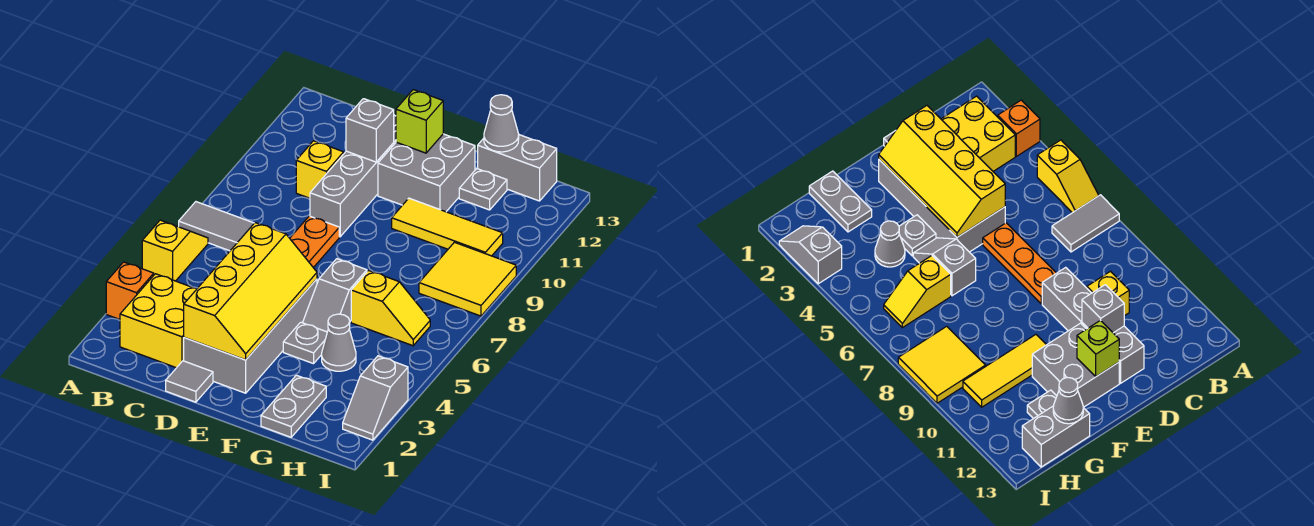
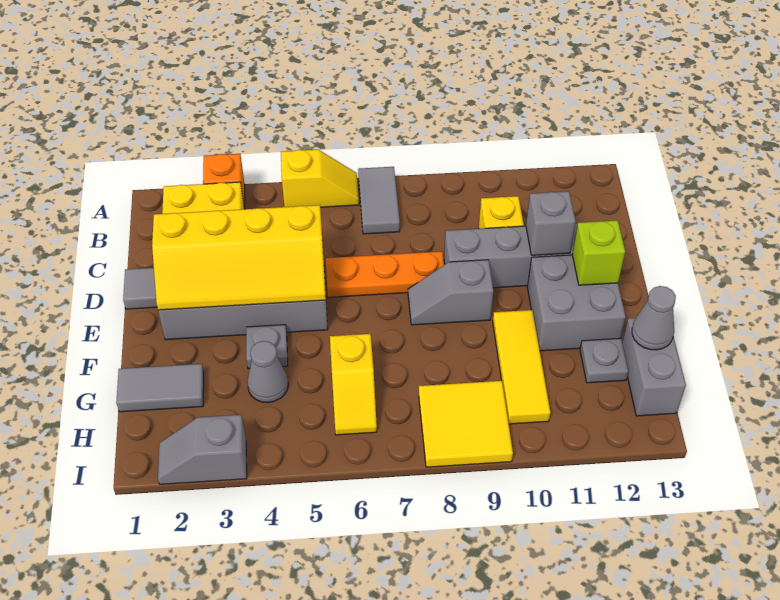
grey slope F5:F6 level 1 top 6 -> grey slope E8:E9 level 1 top 9
grey plate G1:G2 level 1 -> grey tile G1:G2 level 1

